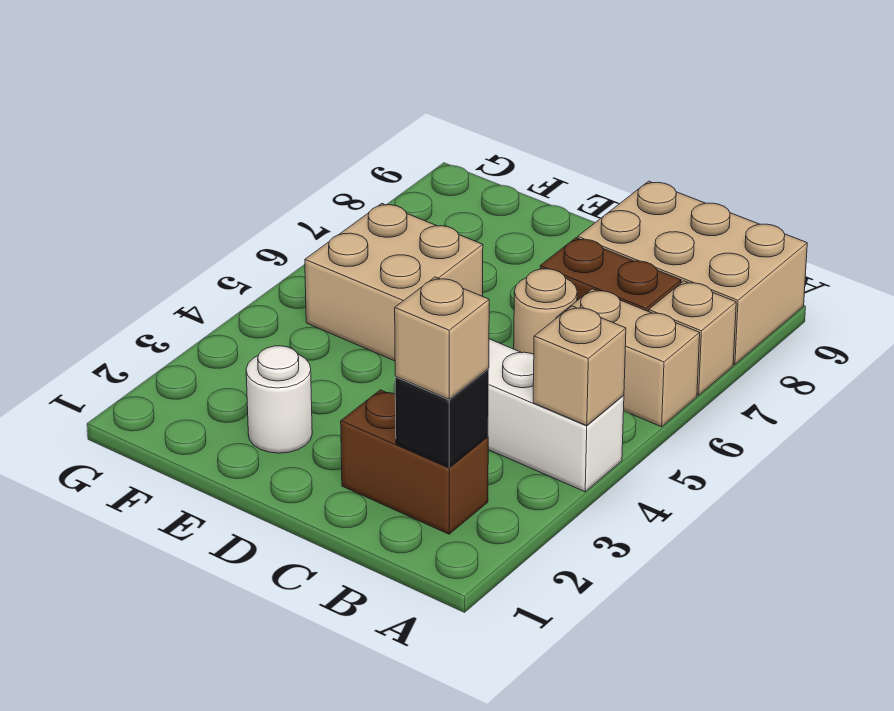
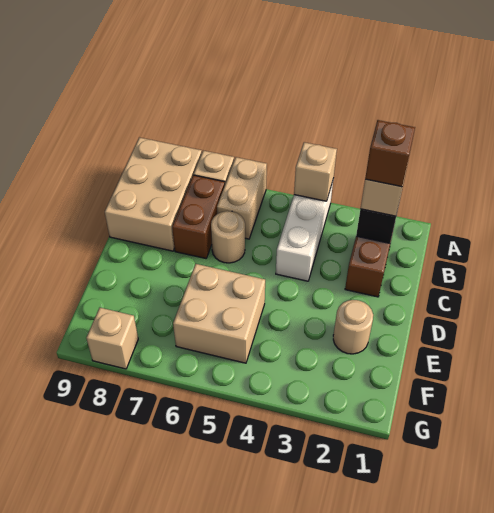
none -> brown brick B2 level 4
white round brick E2 level 1 -> tan round brick E2 level 1
none -> tan brick G8 level 1

